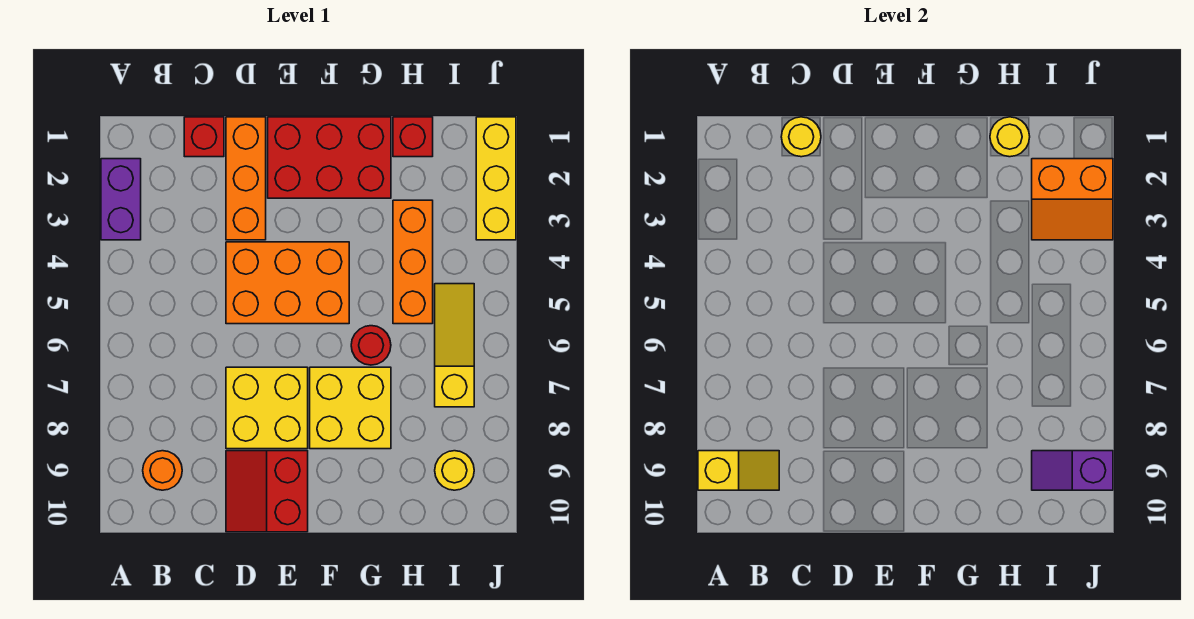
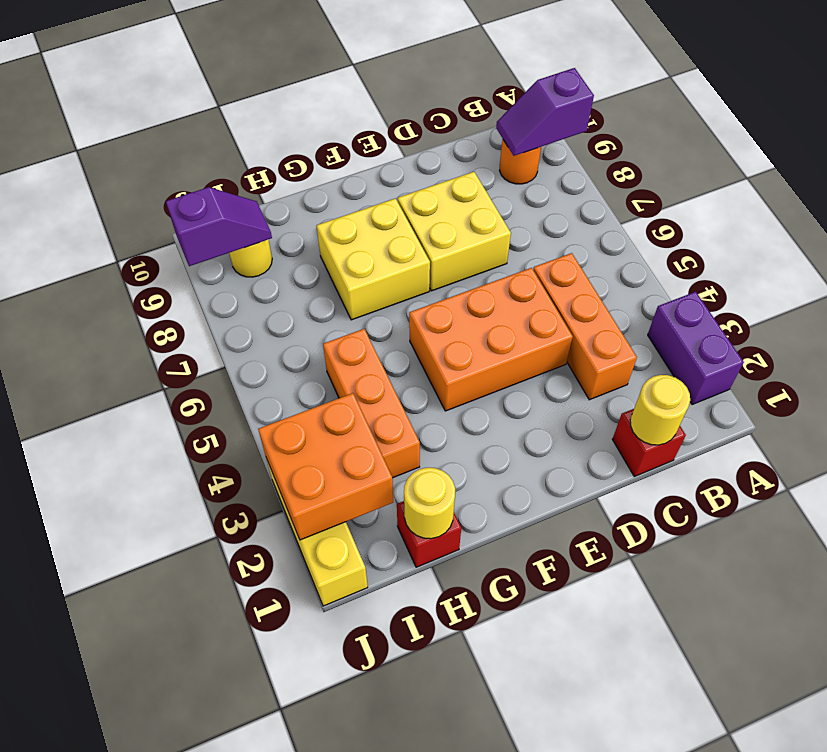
yellow slope A9:B9 level 2 top A -> purple slope A9:B9 level 2 top A
orange brick D1:D3 level 1 -> orange brick C3:C5 level 1
red slope D9:E10 level 1 top E -> none
red brick E1:G2 level 1 -> none
red round brick G6 level 1 -> none
orange slope I2:J3 level 2 top 2 -> orange brick I2:J3 level 2
yellow slope I5:I7 level 1 top 7 -> none

